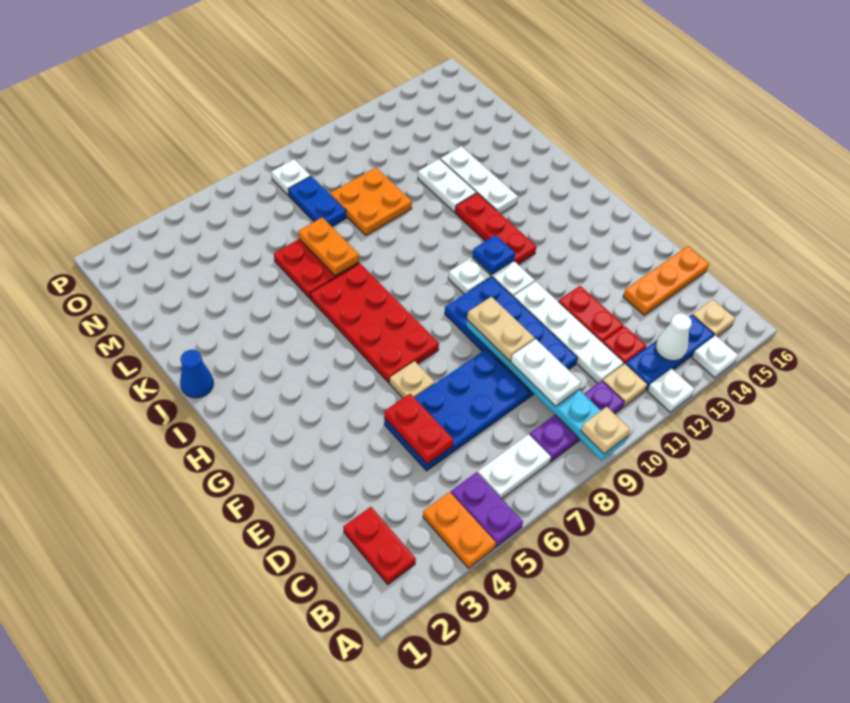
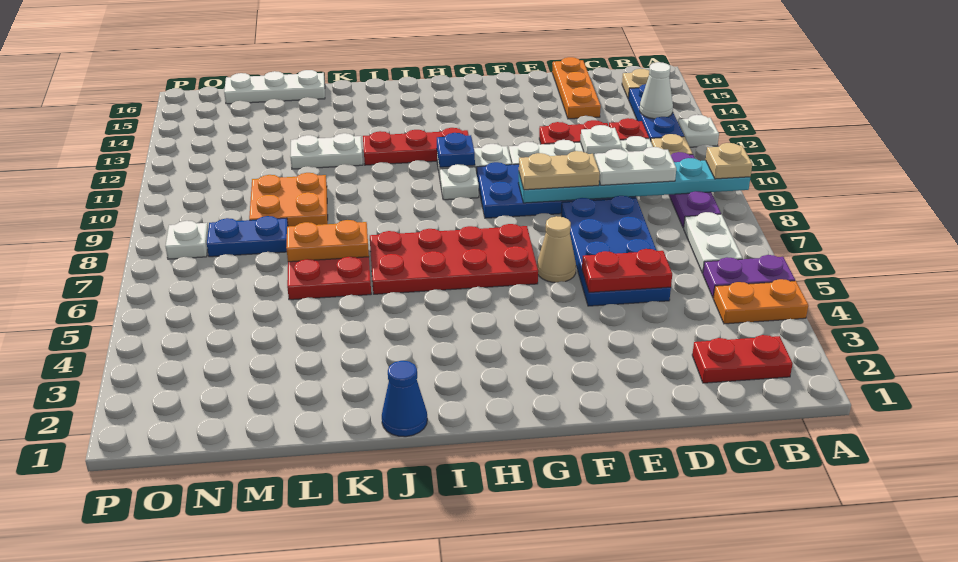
white plate A14 level 1 -> white plate D11 level 2
tan plate F6 level 1 -> tan cone F6 level 1
white plate J13:L13 level 1 -> white plate L16:N16 level 1

